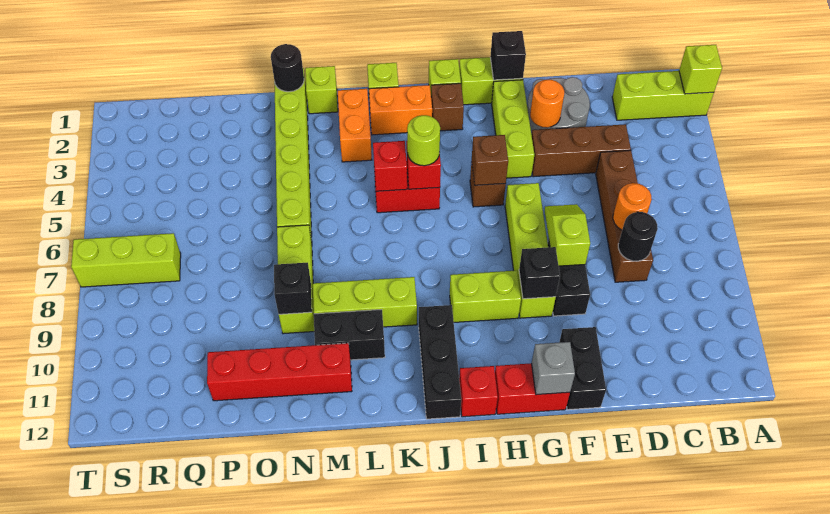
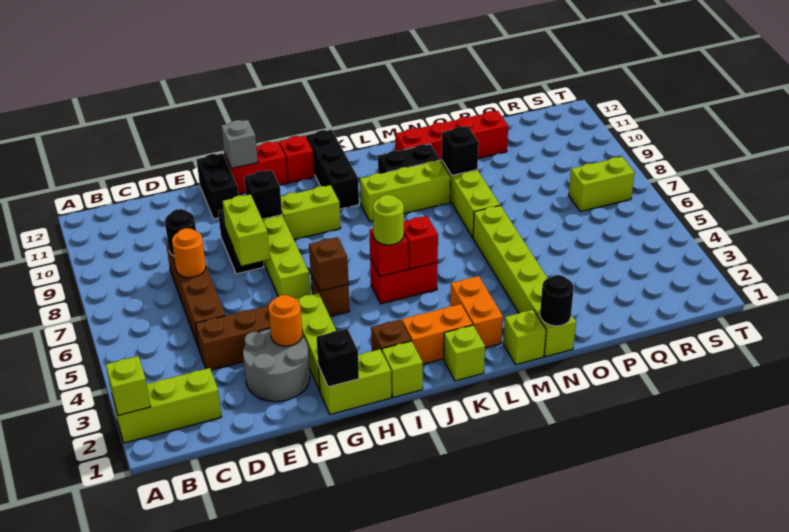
lime slope F7:F8 level 2 top 8 -> lime brick F7:F8 level 2
lime brick R7:T7 level 1 -> lime brick R7:S7 level 1

